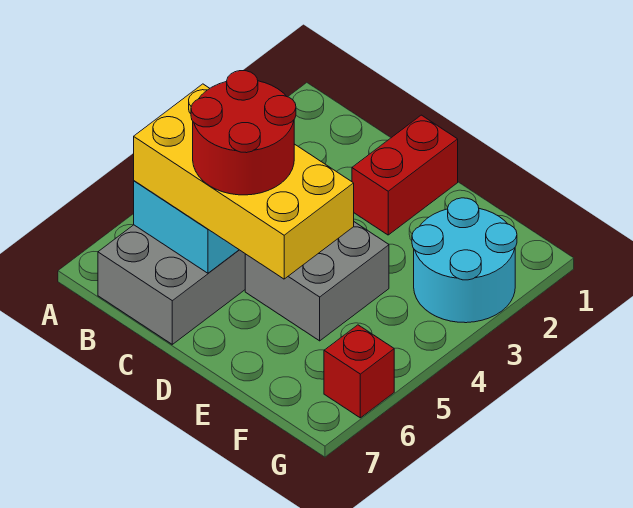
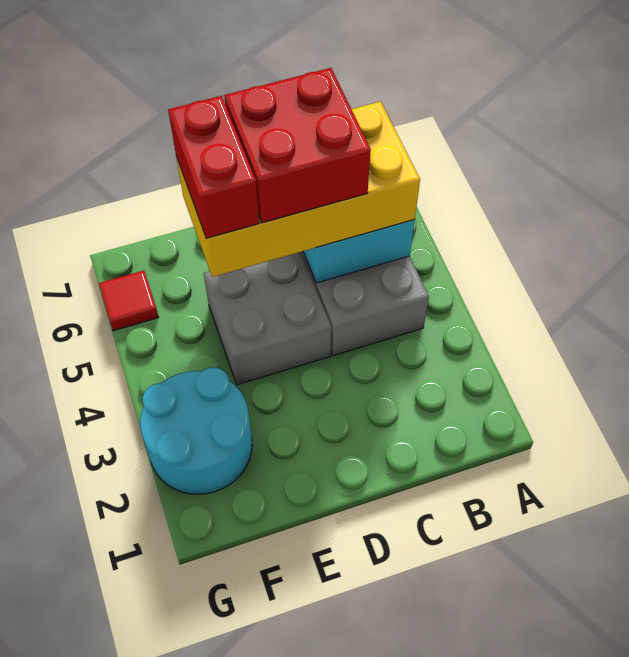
red round brick C5:D6 level 4 -> red brick C5:D6 level 4
red brick D1:D2 level 1 -> red brick E5:E6 level 4
red brick G6 level 1 -> red tile G6 level 1

